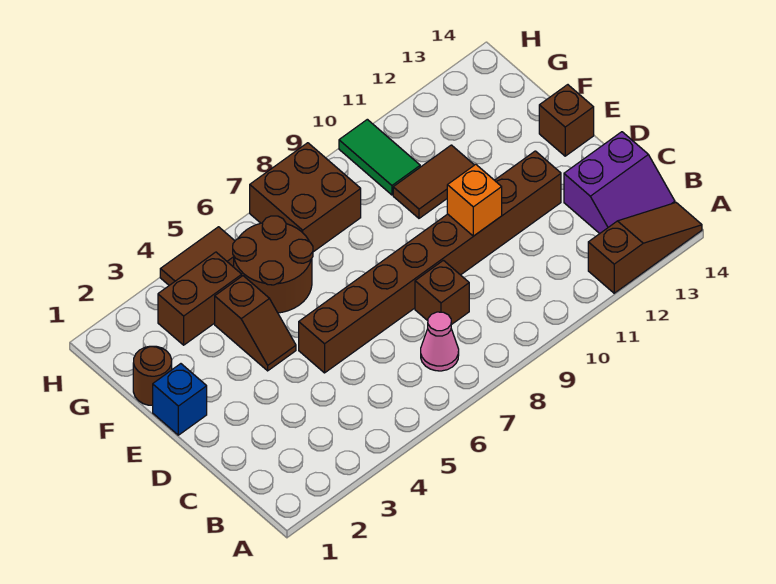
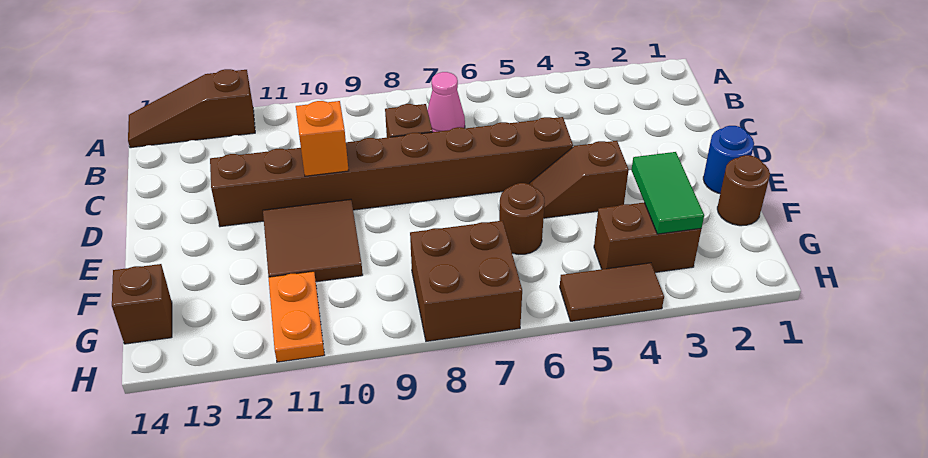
purple slope B13:C14 level 1 top C -> none
blue brick E1 level 1 -> blue round brick E1 level 1
brown slope E4:F4 level 1 top F -> brown slope E4:E5 level 1 top 4
brown brick E14 level 1 -> brown brick G14 level 1
brown round brick F5:G6 level 1 -> brown round brick F6 level 1
brown tile F10:F11 level 1 -> brown tile E10:F11 level 1
green tile G10:H10 level 1 -> green tile F3:G3 level 2
none -> orange plate G11:H11 level 1

